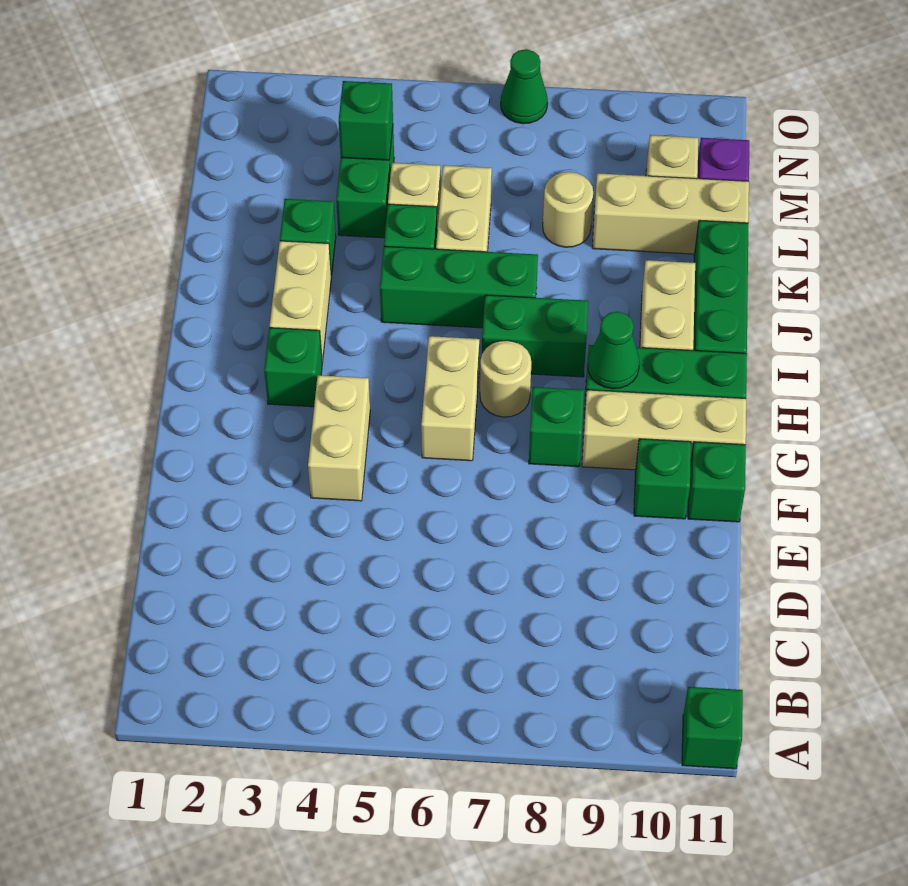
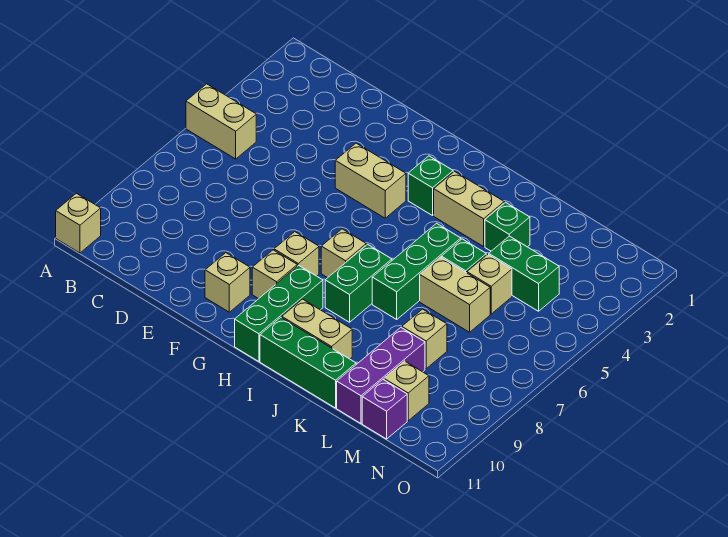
green brick A11 level 1 -> tan brick A11 level 1
green brick F10 level 1 -> tan brick F10 level 1
green brick F11 level 1 -> none
tan brick G6:H6 level 1 -> tan brick A5:B5 level 1
green brick G8 level 1 -> tan brick G8 level 1
tan brick G9:G11 level 1 -> tan brick G9 level 1
tan round brick H7 level 1 -> tan brick H7 level 1
green cone H9 level 2 -> none
tan round brick L8 level 1 -> tan brick L8 level 1
tan brick L9:L11 level 1 -> purple brick L9:L11 level 1
green brick M4 level 2 -> none
green cone O7 level 1 -> none

